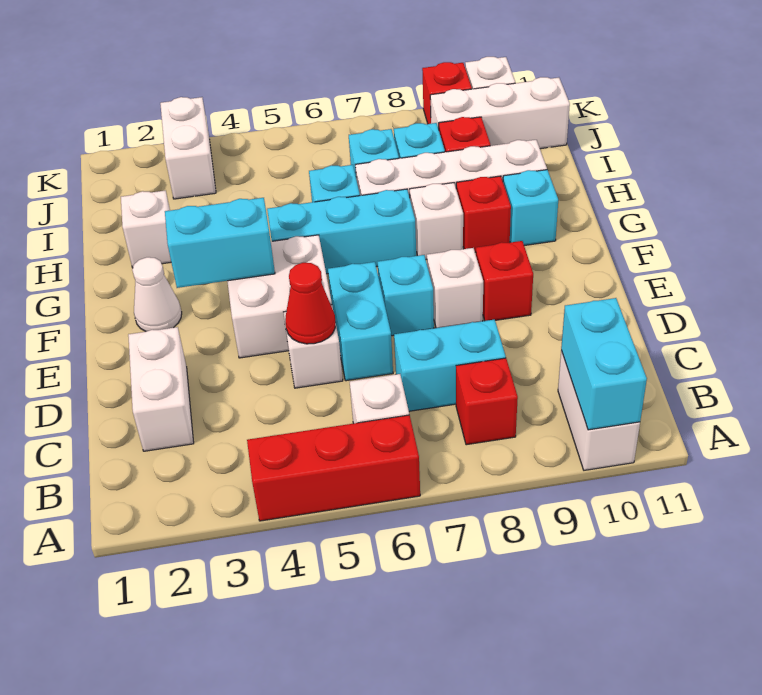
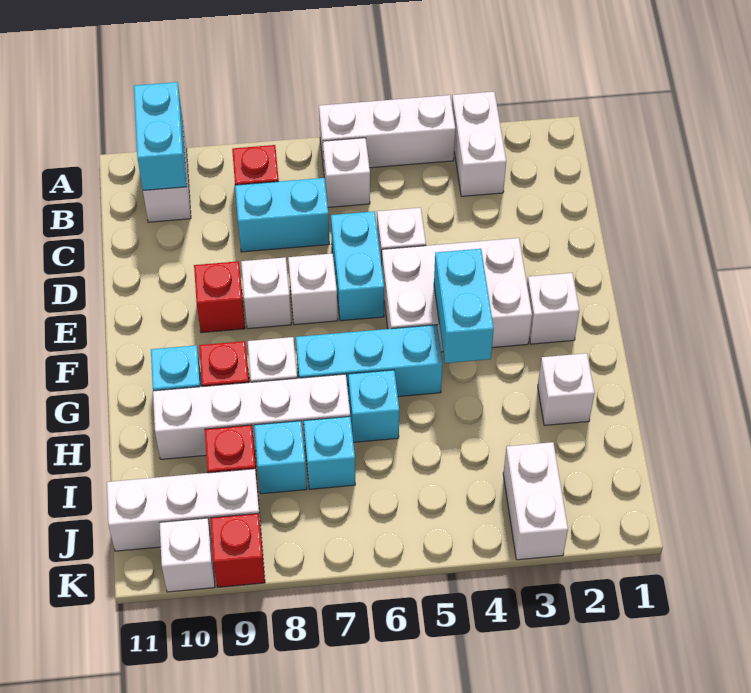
red brick A4:A6 level 1 -> white brick A4:A6 level 1
white brick C2:D2 level 1 -> white brick A3:B3 level 1
red cone D5 level 2 -> none
white brick E4:F5 level 1 -> white brick E3:F5 level 1
cyan brick E7 level 1 -> white brick E7 level 1
white cone F2 level 1 -> white brick F2 level 1
cyan brick F3:F4 level 2 -> cyan brick F4:G4 level 2

